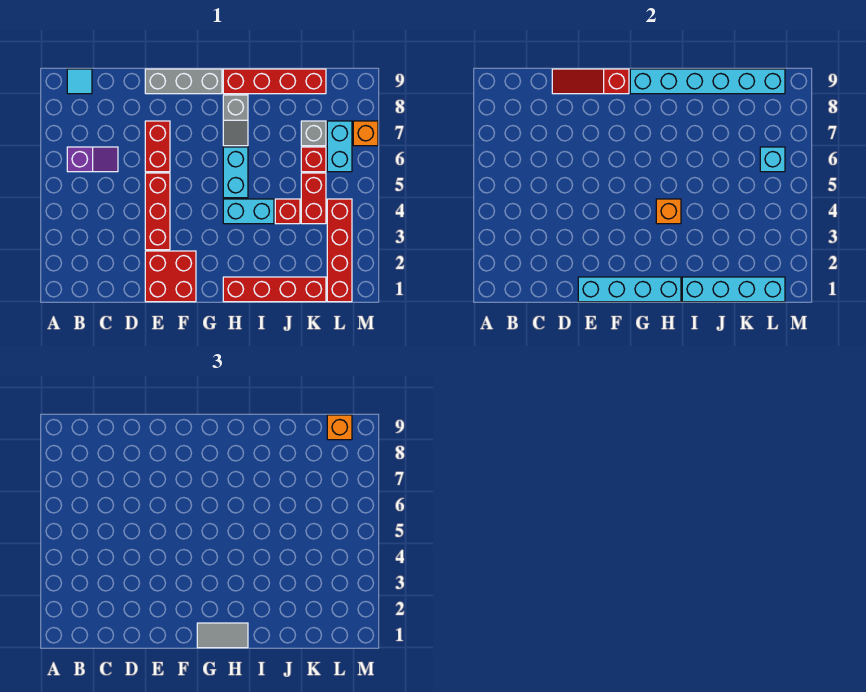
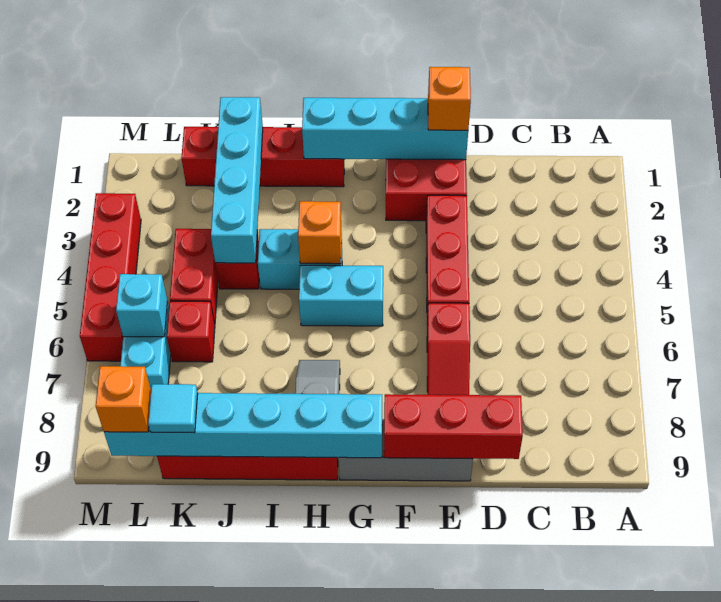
purple slope B6:C6 level 1 top B -> none
cyan tile B9 level 1 -> cyan tile K9 level 3
red slope D9:F9 level 2 top F -> red brick D9:F9 level 2
red brick E6:E7 level 1 -> red slope E6:E7 level 1 top 6
grey tile G1:H1 level 3 -> none
cyan brick H5:H6 level 1 -> cyan brick G5:H5 level 1
cyan brick I1:L1 level 2 -> cyan brick J1:J4 level 2
grey brick K7 level 1 -> none
red brick L1:L4 level 1 -> red brick M3:M6 level 1
orange brick M7 level 1 -> orange brick E1 level 3

